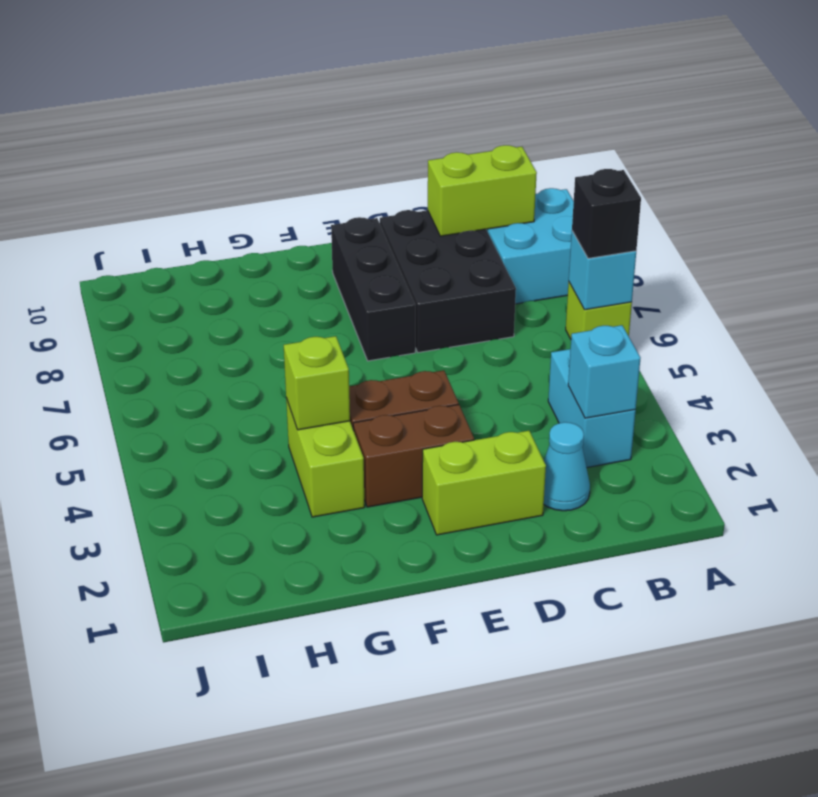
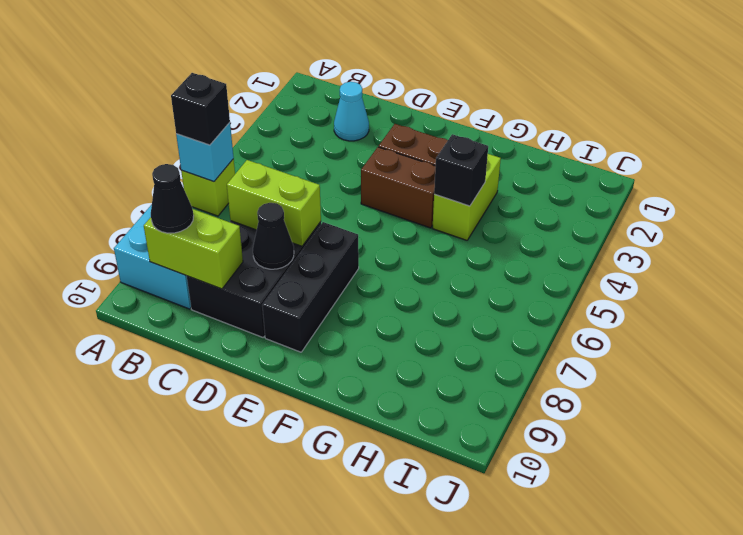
cyan brick B3:B4 level 1 -> none
cyan brick B3 level 2 -> none
none -> black cone B9 level 3
lime brick D2:E2 level 1 -> lime brick C7:D7 level 2
none -> black cone D8 level 2
lime brick G4 level 2 -> black brick G4 level 2

